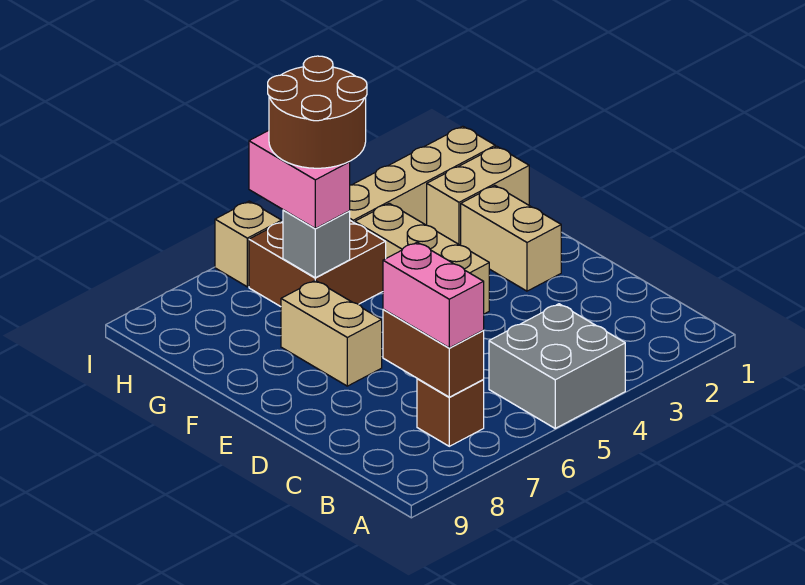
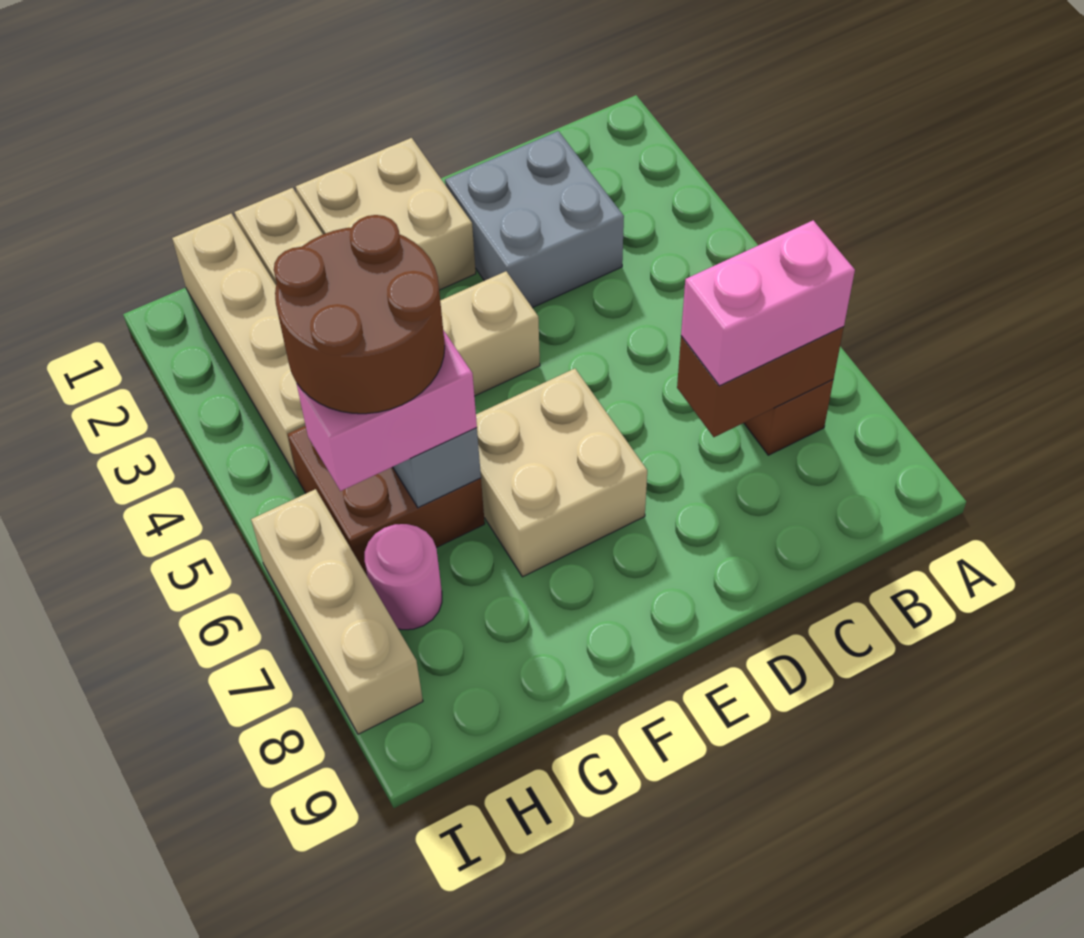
grey brick A4:B5 level 1 -> grey brick C2:D3 level 1
tan brick E2:F2 level 1 -> tan brick E1:F2 level 1
tan brick E7:F7 level 1 -> tan brick E6:F7 level 1
none -> pink round brick H7 level 1
tan brick I6 level 1 -> tan brick I6:I8 level 1

